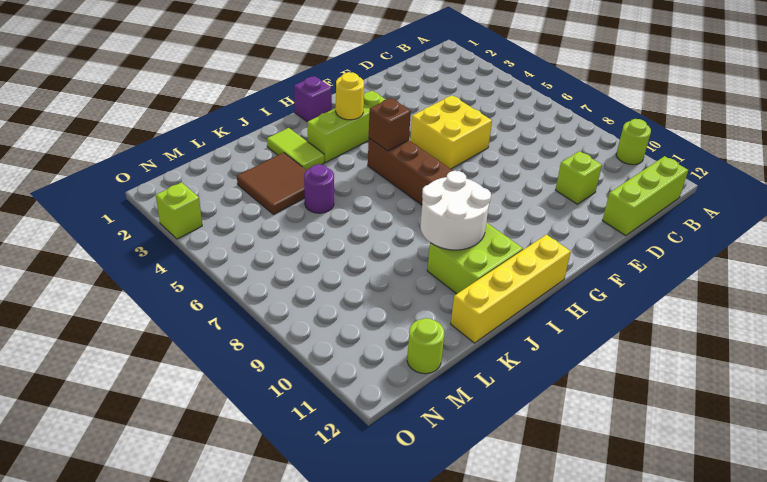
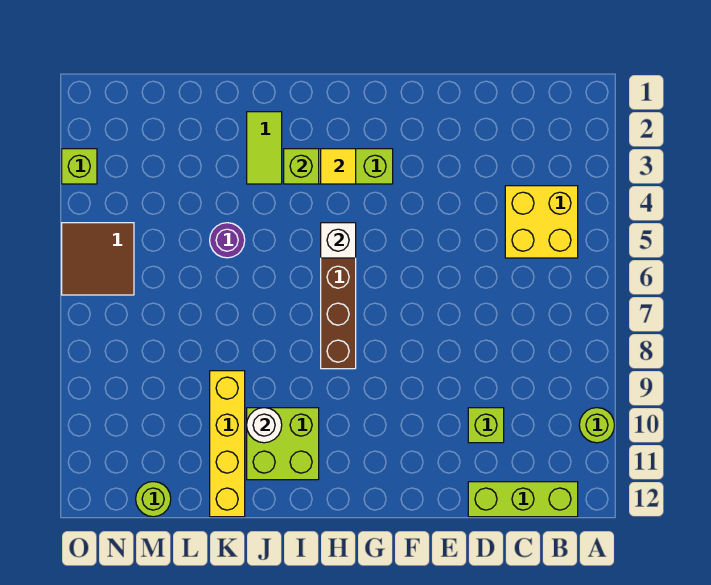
yellow brick E5:F6 level 1 -> yellow brick B4:C5 level 1
purple brick H1 level 1 -> none
yellow round brick H3 level 2 -> yellow tile H3 level 2
brown brick H5 level 2 -> white brick H5 level 2
yellow brick H12:K12 level 1 -> yellow brick K9:K12 level 1
none -> lime brick I3 level 2
white round brick I9:J10 level 2 -> white round brick J10 level 2
brown tile K3:L4 level 1 -> brown tile N5:O6 level 1

